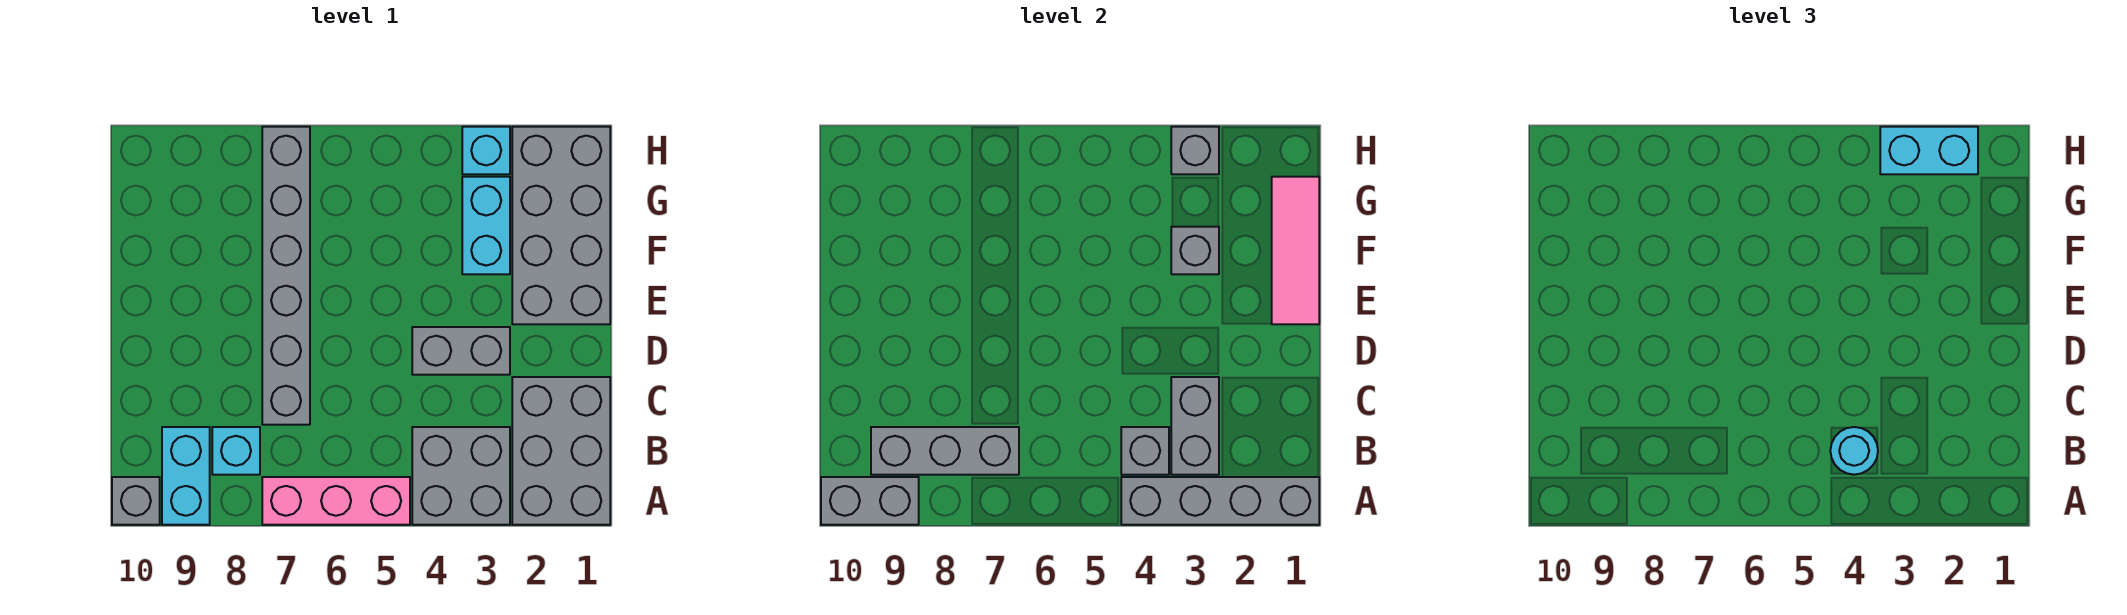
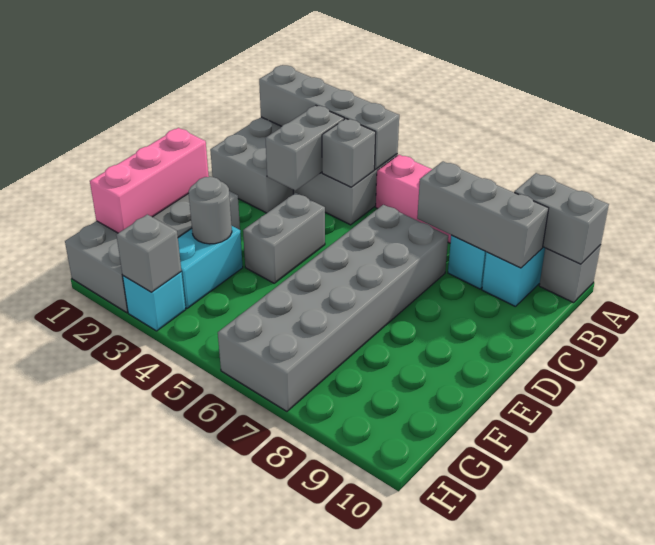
cyan round brick B4 level 3 -> none
grey brick C7:H7 level 1 -> grey brick C6:H7 level 1
grey brick D3:D4 level 1 -> grey brick D4:E4 level 1
pink tile E1:G1 level 2 -> pink brick E1:G1 level 2
grey brick F3 level 2 -> grey round brick F3 level 2
cyan brick H2:H3 level 3 -> none

